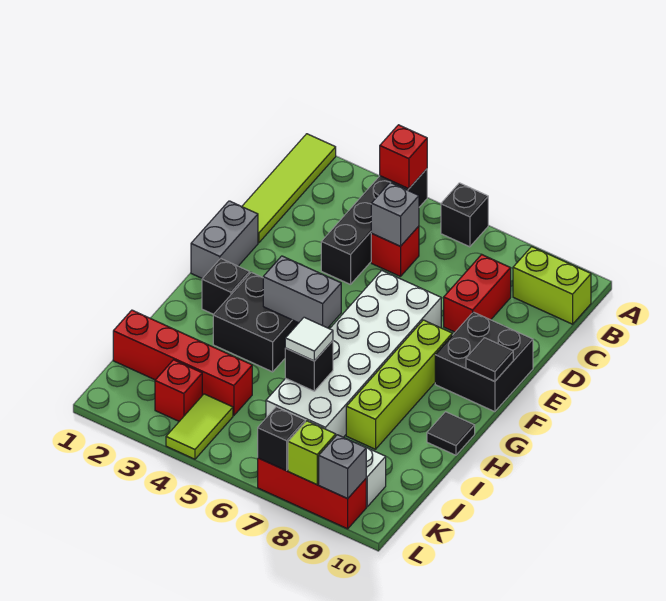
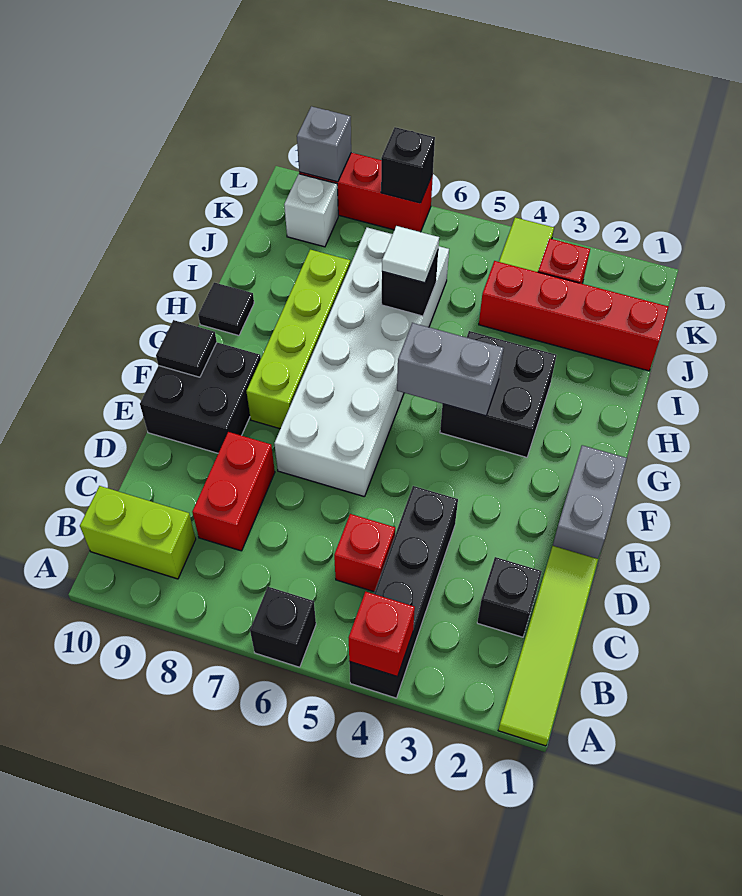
grey brick C5 level 2 -> none
black brick G2 level 1 -> black brick C2 level 1
lime brick L8 level 2 -> none

